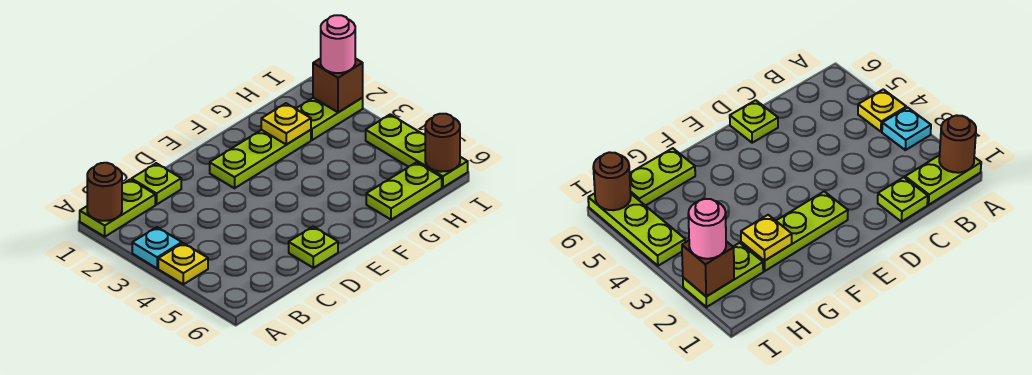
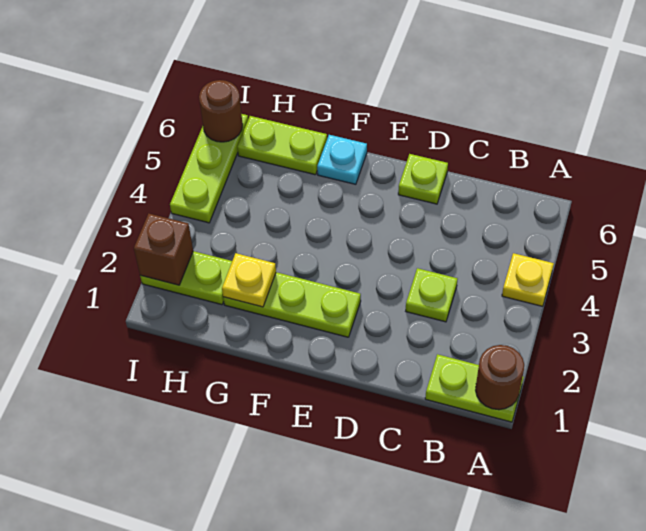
cyan plate A3 level 1 -> cyan plate F6 level 1
lime plate C1 level 1 -> lime plate C3 level 1
pink round brick I2 level 3 -> none

